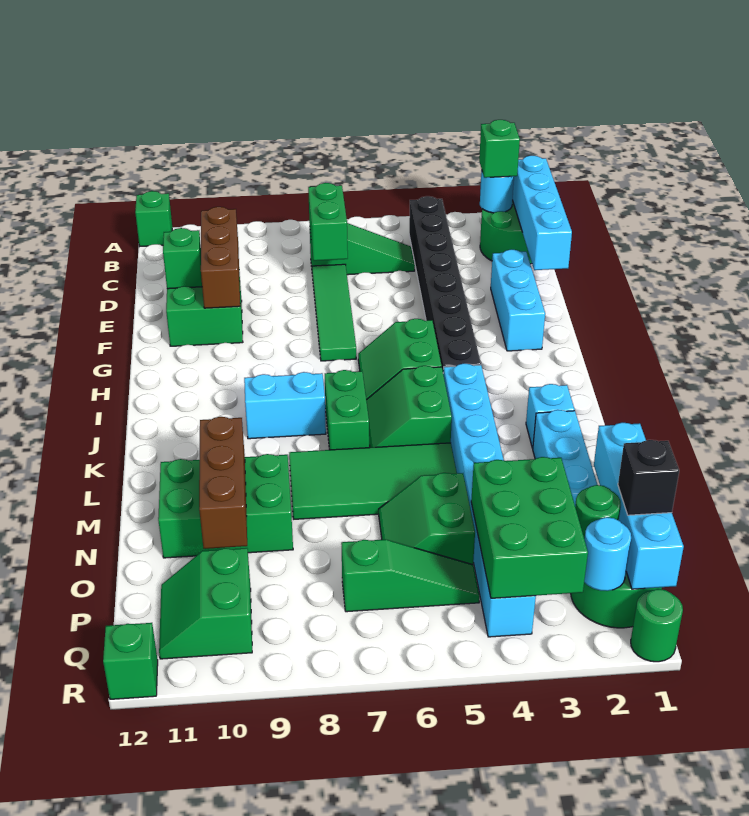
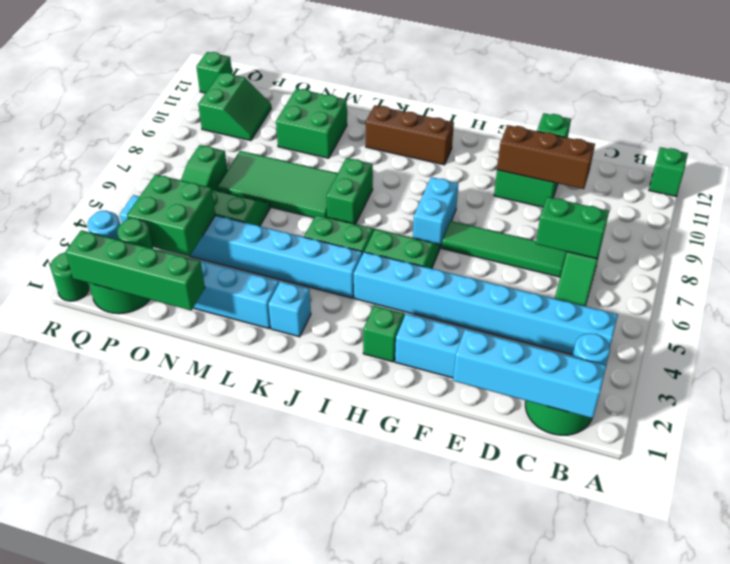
green brick B2 level 3 -> green brick H2 level 1
black brick B4:I4 level 1 -> cyan brick B4:I4 level 1
green brick J7:K7 level 1 -> green brick K7:K8 level 1
cyan brick J8:J9 level 1 -> cyan brick H7:H8 level 1
green tile L5:M8 level 1 -> green tile L7:O8 level 1
green brick M9:N11 level 1 -> green brick M10:N11 level 1
brown brick M10:O10 level 2 -> brown brick I11:K11 level 1
cyan brick N1:Q1 level 2 -> green brick N1:Q1 level 2
green brick O3:Q4 level 2 -> green brick O3:P4 level 2
black brick P1 level 3 -> none
green slope P10:Q11 level 1 top 10 -> green slope P10:Q11 level 1 top Q

